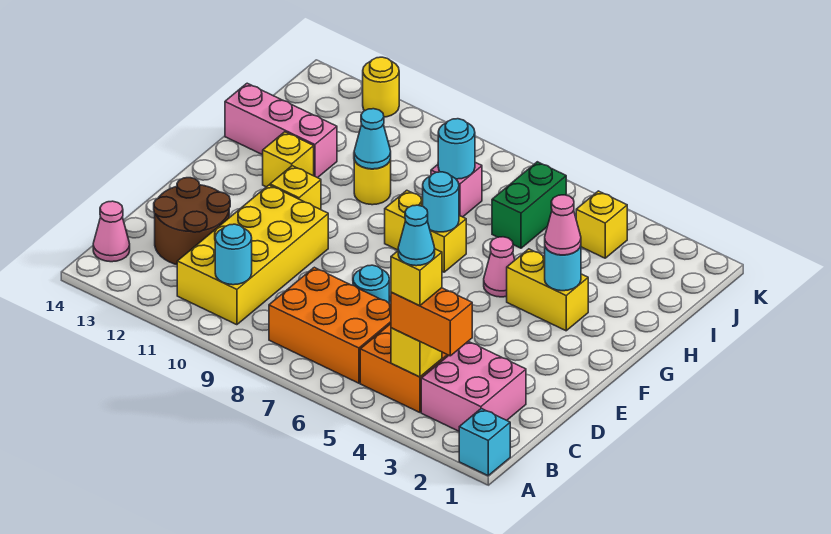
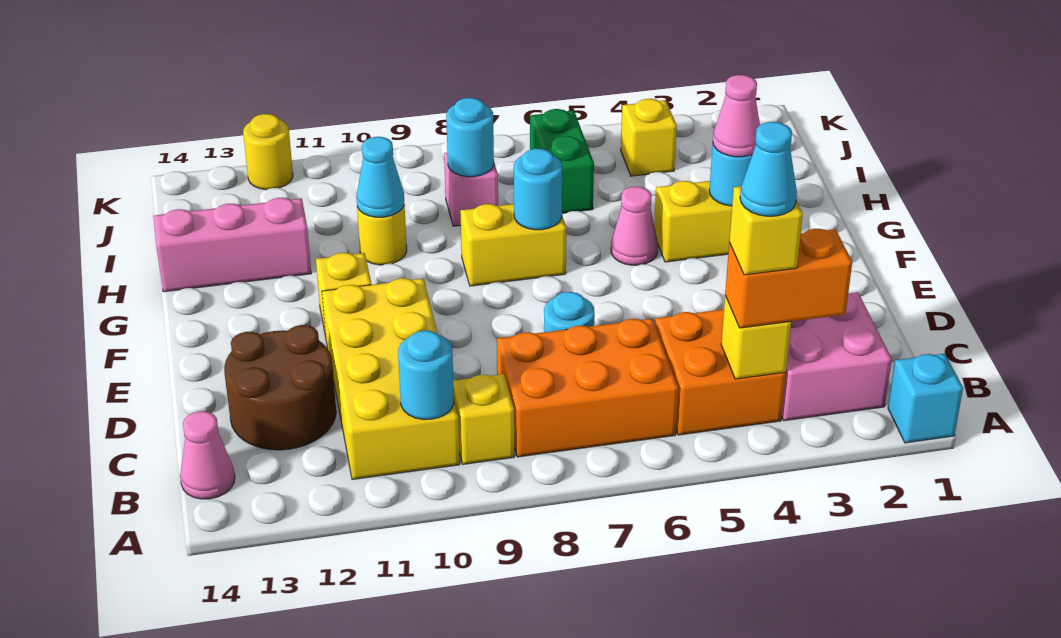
yellow brick G12 level 1 -> yellow brick B9 level 1

